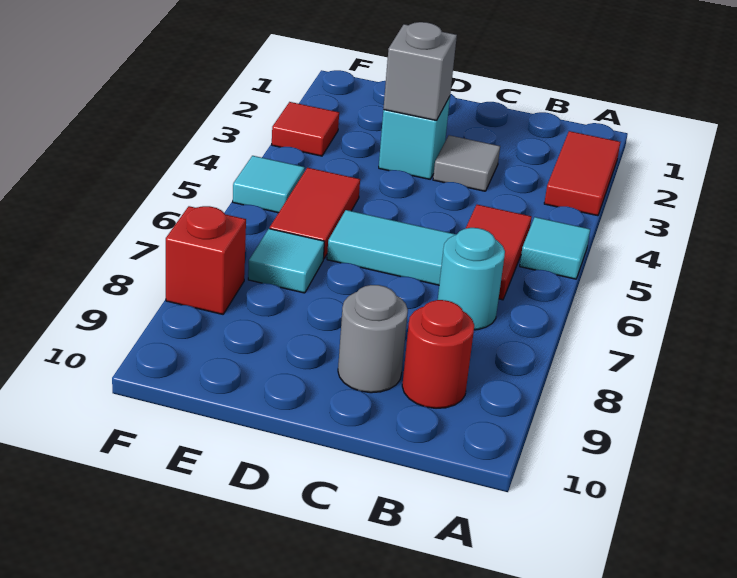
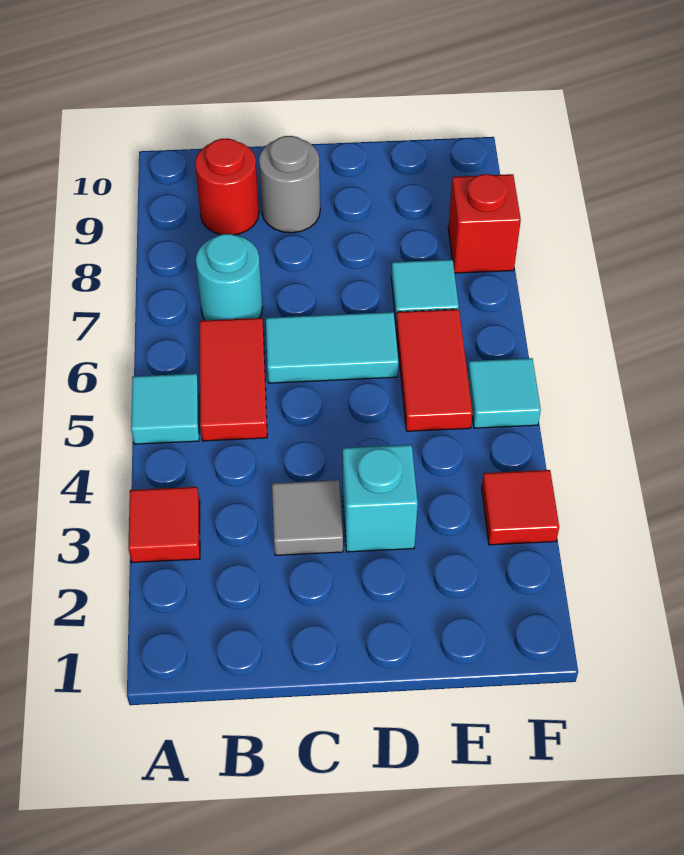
red tile A2:A3 level 1 -> red tile A3 level 1
grey brick D3 level 2 -> none

